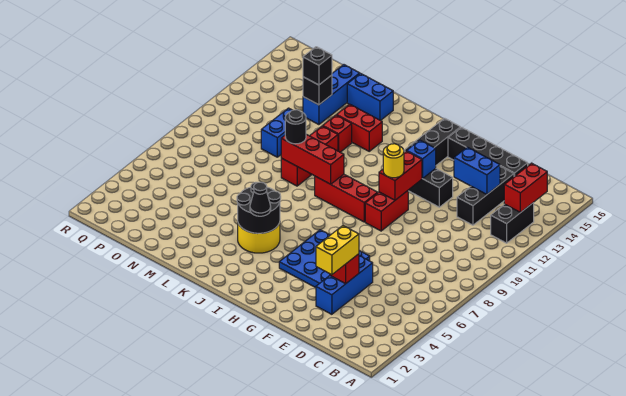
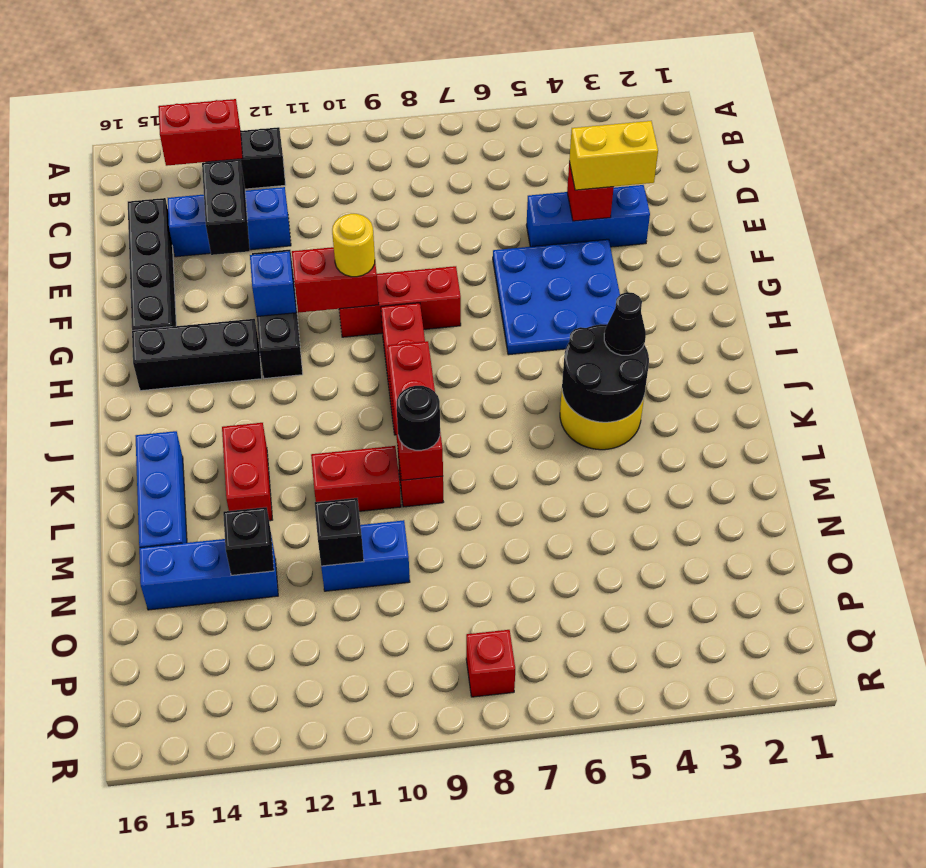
black brick D12:D14 level 1 -> blue brick D12:D14 level 1
blue brick D13:E13 level 2 -> black brick D13:E13 level 2
red brick G9:G10 level 1 -> red brick G8:G10 level 1
red brick L12 level 1 -> red brick Q8 level 1
blue brick L15:M15 level 1 -> blue brick K15:M15 level 1
black brick N13 level 3 -> black brick N11 level 2

